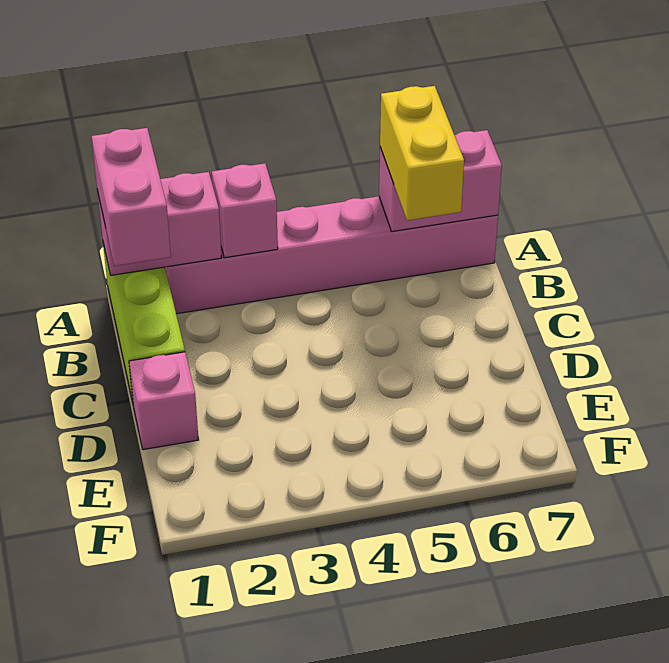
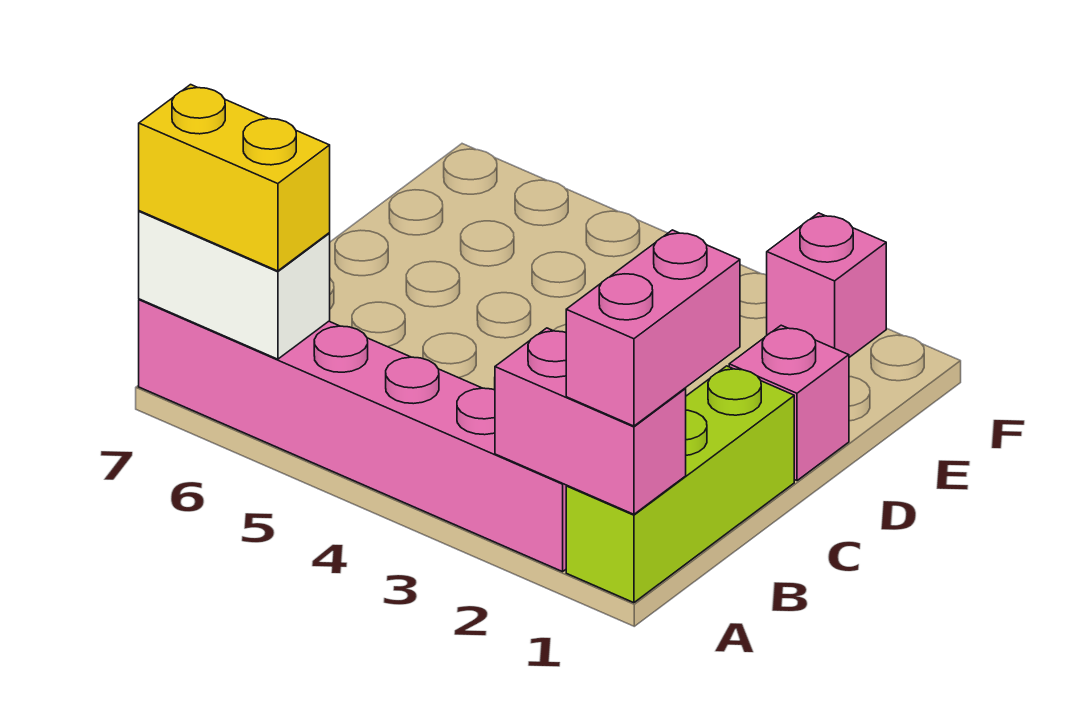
pink brick A3 level 2 -> pink brick F2 level 1
pink brick A6:A7 level 2 -> white brick A6:A7 level 2
yellow brick A6:B6 level 3 -> yellow brick A6:A7 level 3

